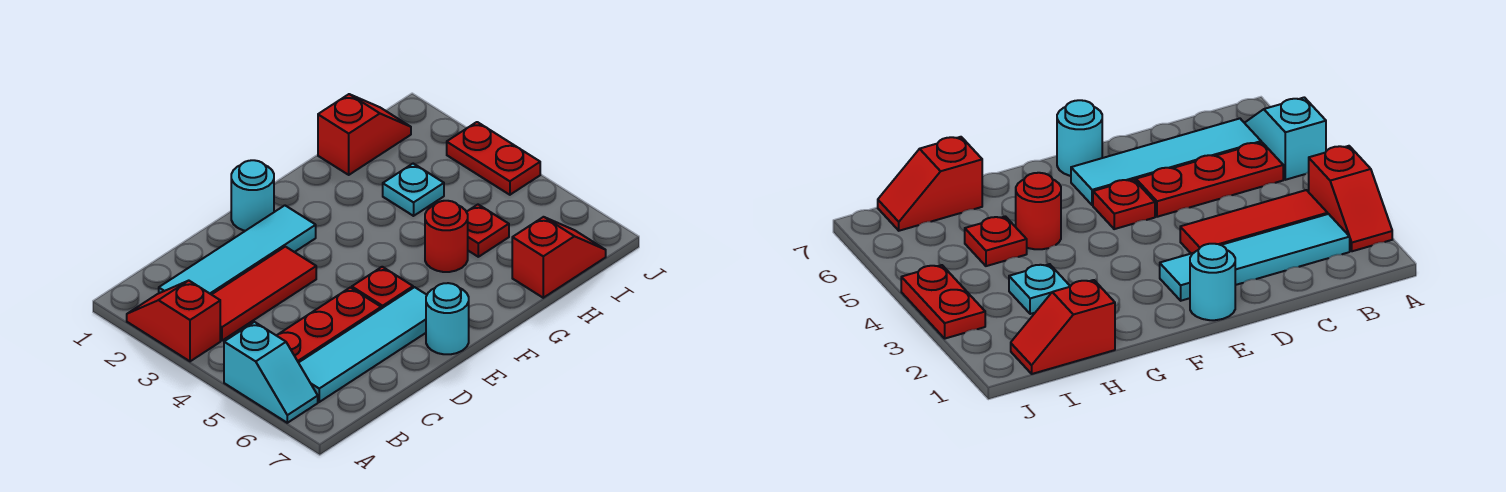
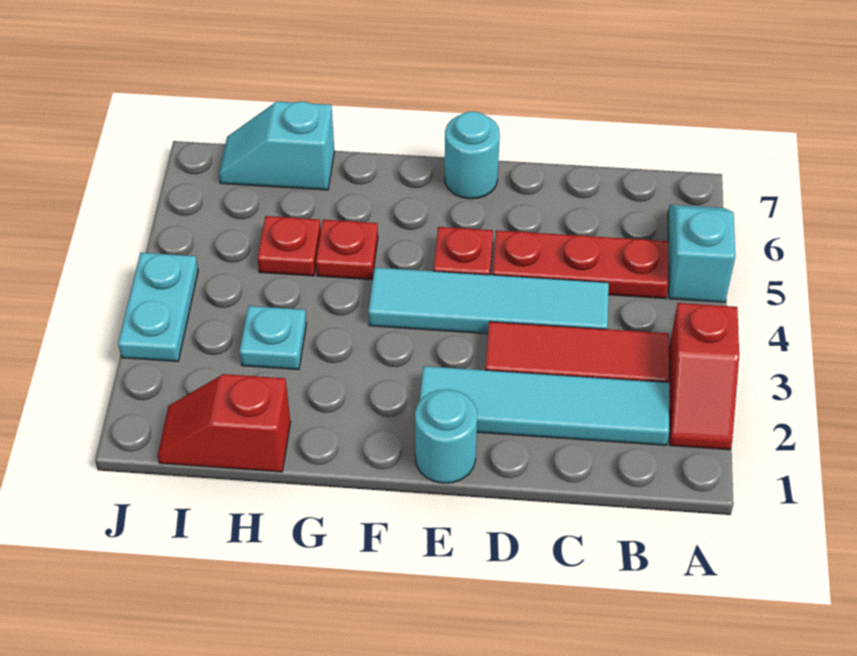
cyan tile B6:E6 level 1 -> cyan tile C4:F4 level 1
red round brick G5 level 1 -> red plate G5 level 1
red slope H7:I7 level 1 top H -> cyan slope H7:I7 level 1 top H
red plate J3:J4 level 1 -> cyan plate J3:J4 level 1

